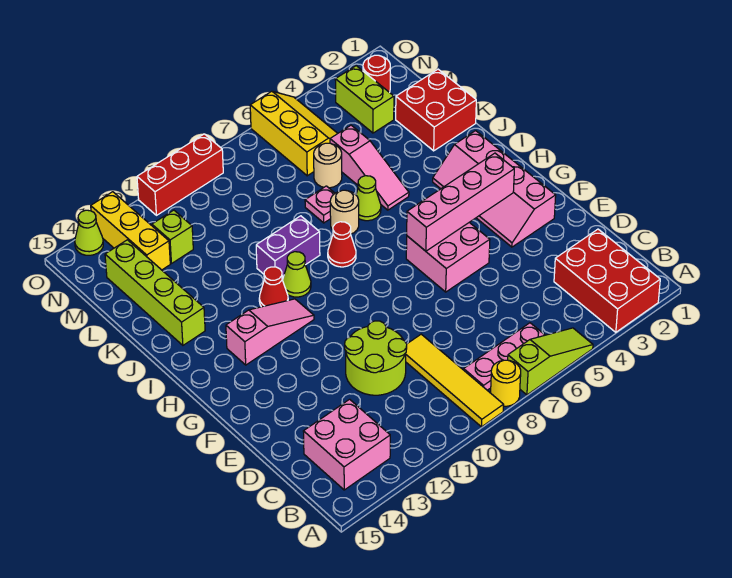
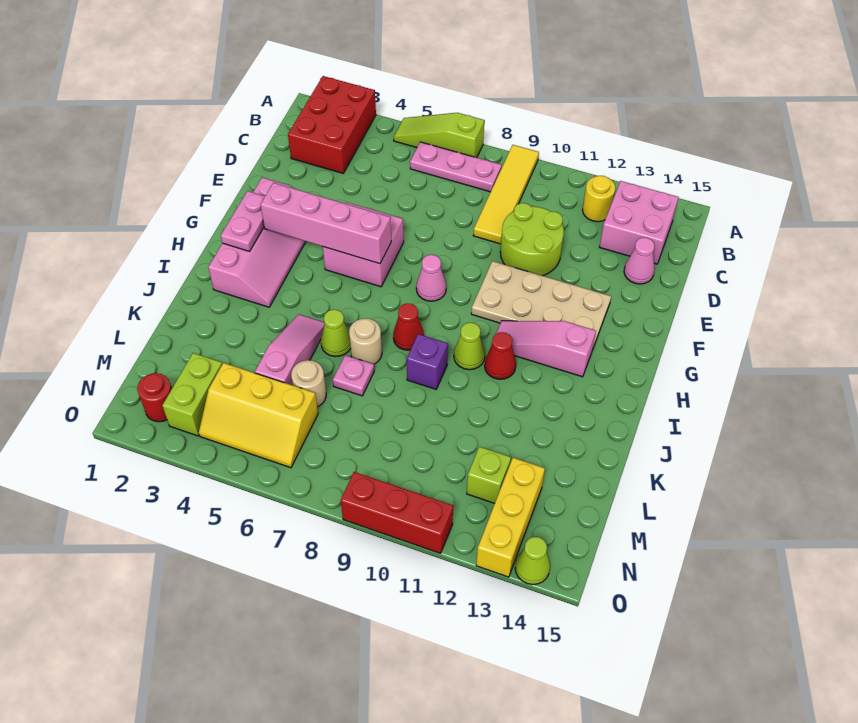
yellow round brick A8 level 1 -> yellow round brick B12 level 1
none -> pink cone D14 level 1
none -> tan plate F10:G13 level 1
none -> pink plate G2:H2 level 2
none -> pink cone G8 level 1
purple brick J9:J10 level 1 -> purple brick J9 level 1
lime brick J14:M14 level 1 -> none
red brick K1:L2 level 1 -> none
yellow slope M5:O6 level 1 top 6 -> yellow slope M4:N6 level 1 top M

